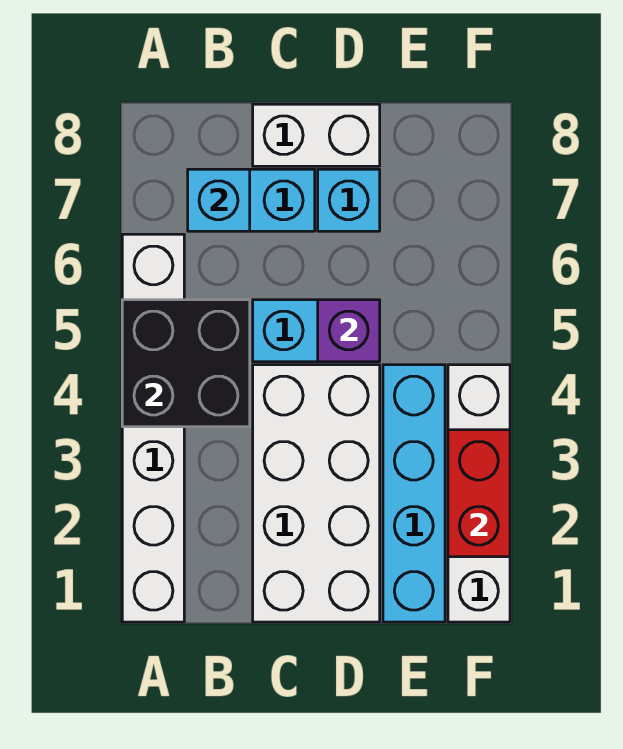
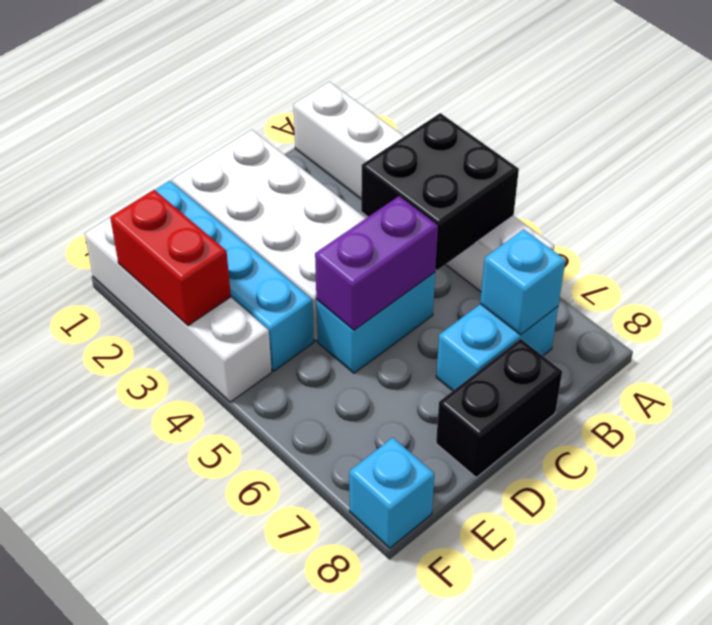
white brick C8:D8 level 1 -> black brick C8:D8 level 1
purple brick D5 level 2 -> purple brick C5:D5 level 2
cyan brick D7 level 1 -> cyan brick F8 level 1

